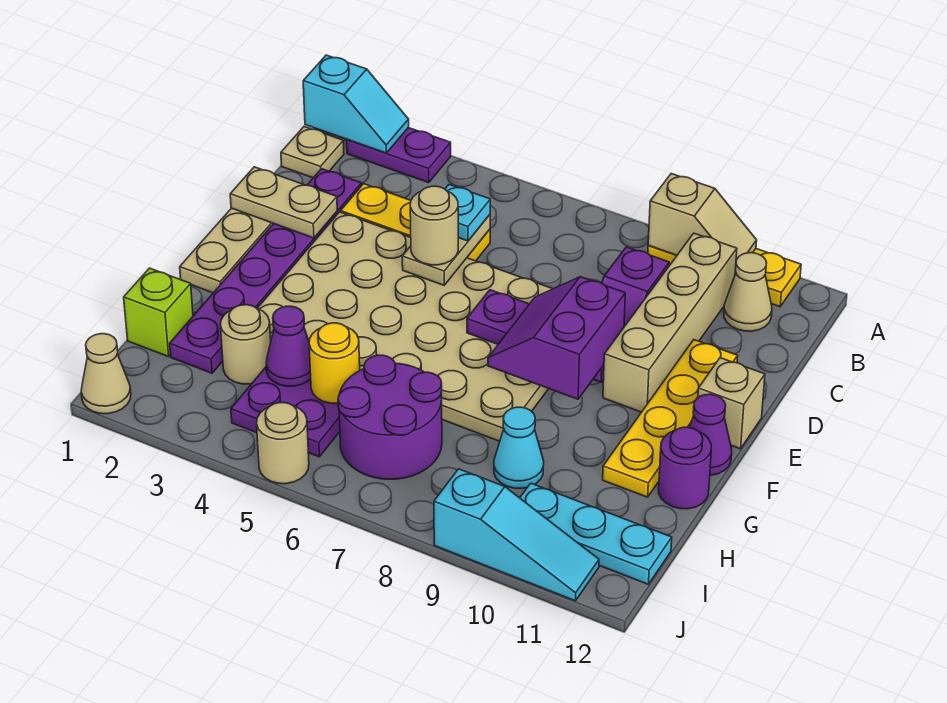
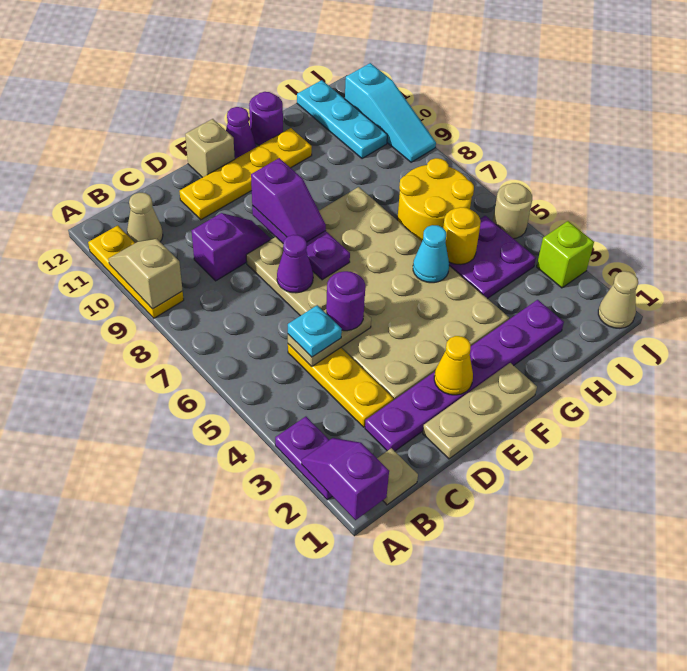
cyan slope A1:A2 level 2 top 1 -> purple slope A1:A2 level 2 top 1
tan brick B10:E10 level 1 -> none
tan plate D1:D2 level 2 -> none
tan round brick D5 level 3 -> purple round brick D5 level 3
none -> yellow cone E2 level 2
purple slope E8:F9 level 3 top 9 -> purple slope E8:E9 level 3 top 9
lime brick H1 level 1 -> lime brick J3 level 1
tan round brick H3 level 1 -> none
purple cone H4 level 2 -> purple cone D7 level 2
purple round brick H6:I7 level 1 -> yellow round brick H6:I7 level 1
cyan cone H9 level 1 -> cyan cone G5 level 2
cyan slope J9:J11 level 1 top 9 -> cyan slope J9:J11 level 1 top 11

